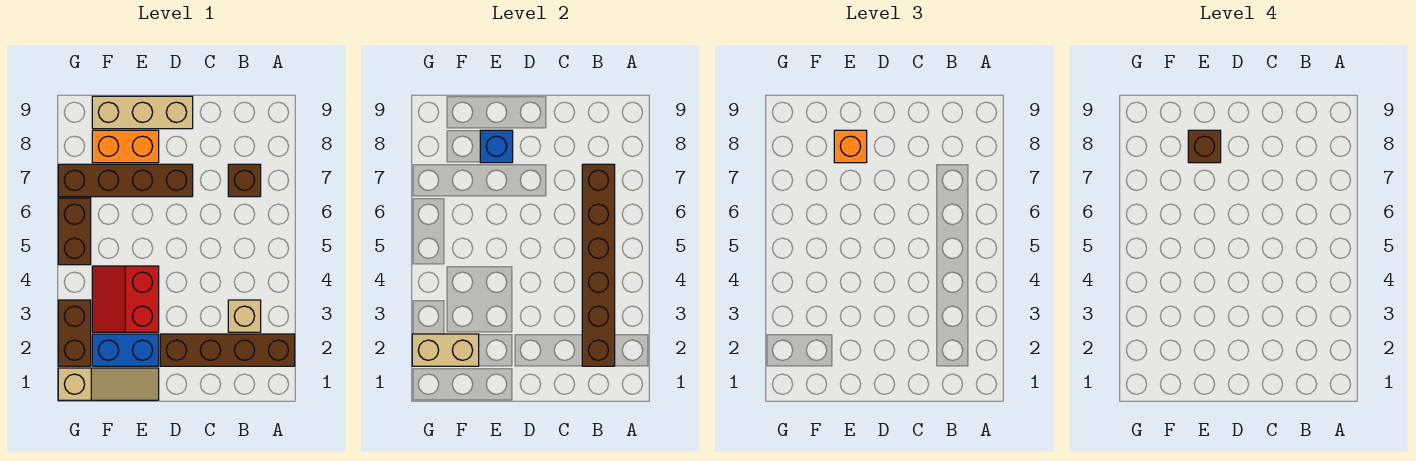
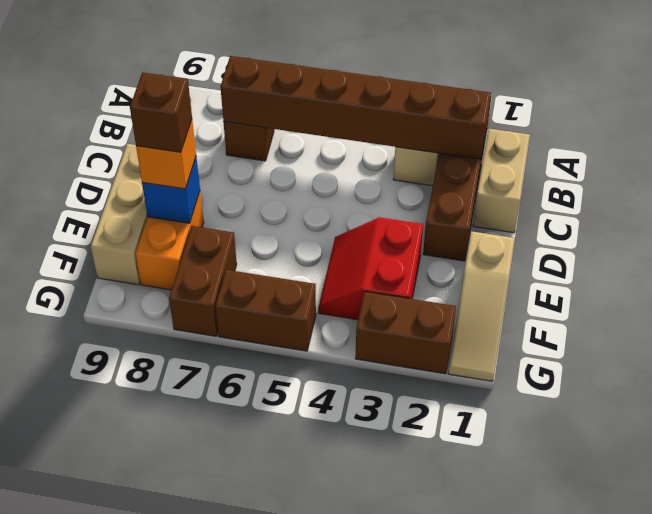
brown brick D7:G7 level 1 -> brown brick F7:G7 level 1
tan slope E1:G1 level 1 top G -> tan slope E1:G1 level 1 top E
blue brick E2:F2 level 1 -> none
red slope E3:F4 level 1 top E -> red slope E3:F4 level 1 top 3
tan brick F2:G2 level 2 -> tan brick B1:C1 level 1

